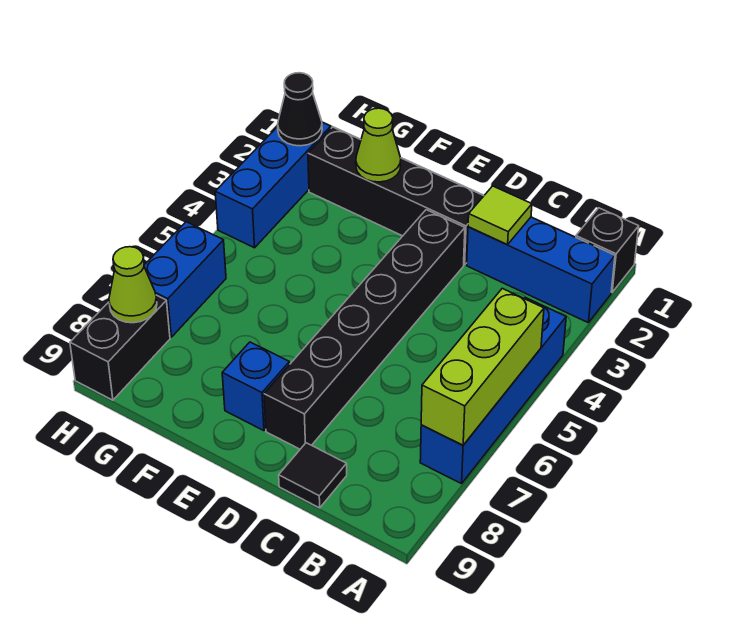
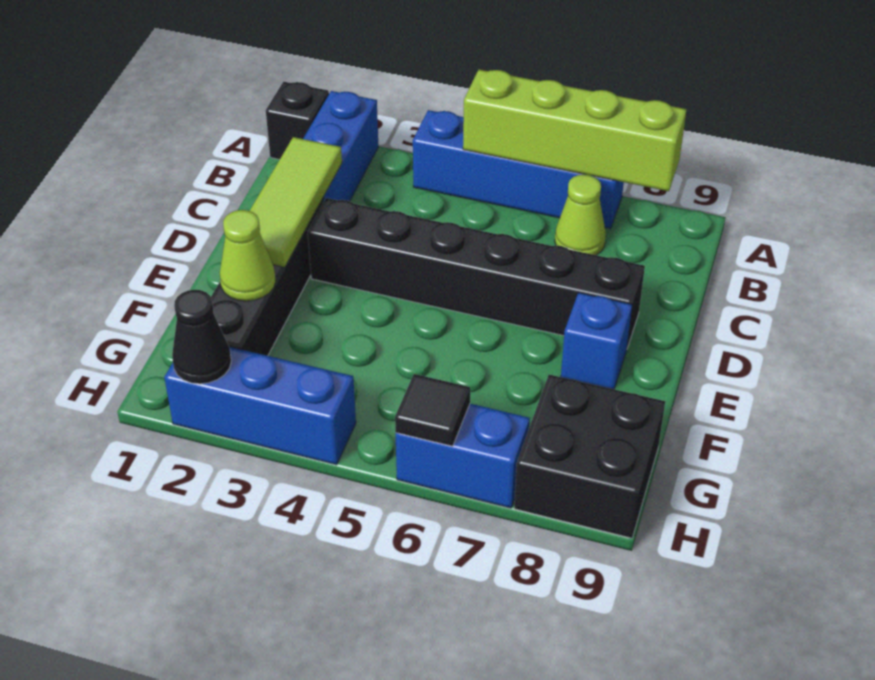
lime brick A5:A7 level 2 -> lime brick A5:A8 level 2
lime tile C2 level 2 -> lime tile C2:E2 level 2
black tile C9 level 1 -> black tile H6 level 2
black brick H8:H9 level 1 -> black brick G8:H9 level 1
lime cone H8 level 2 -> lime cone B7 level 1

